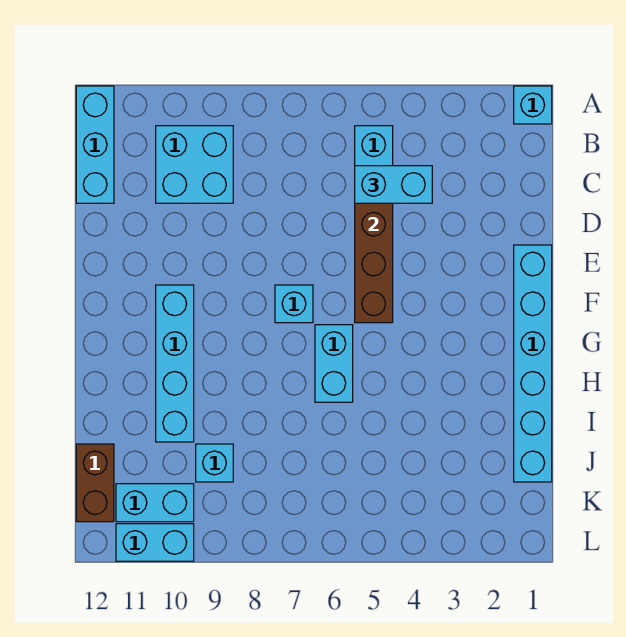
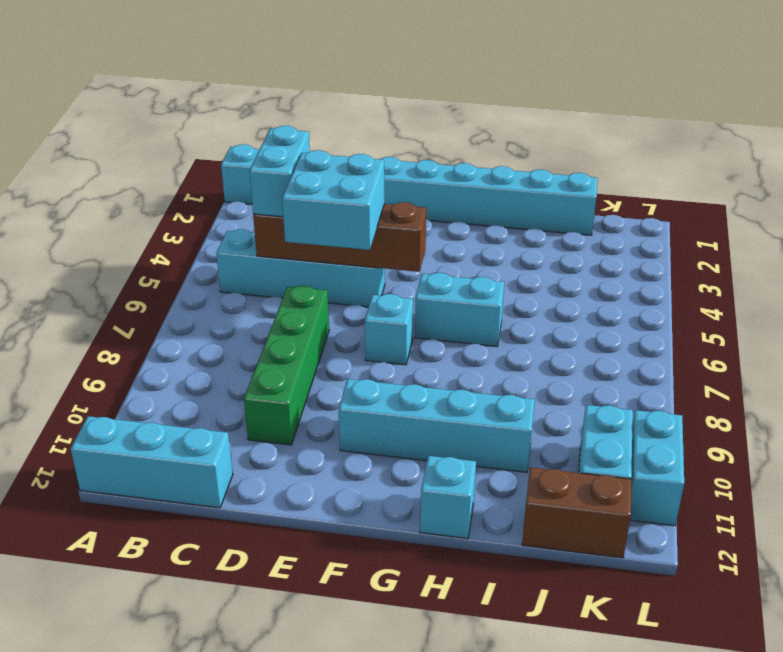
cyan brick B9:C10 level 1 -> cyan brick D5:E6 level 3
none -> green brick D7:D10 level 1
cyan brick J9 level 1 -> cyan brick H12 level 1

